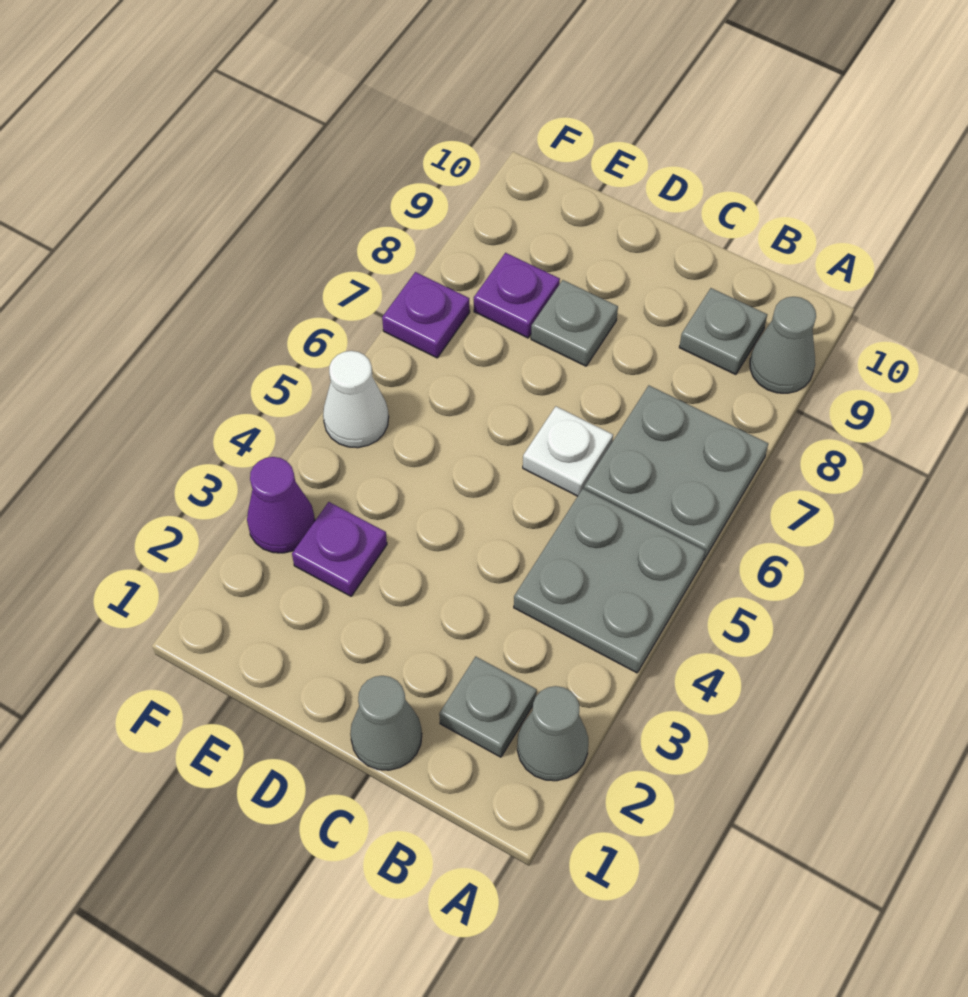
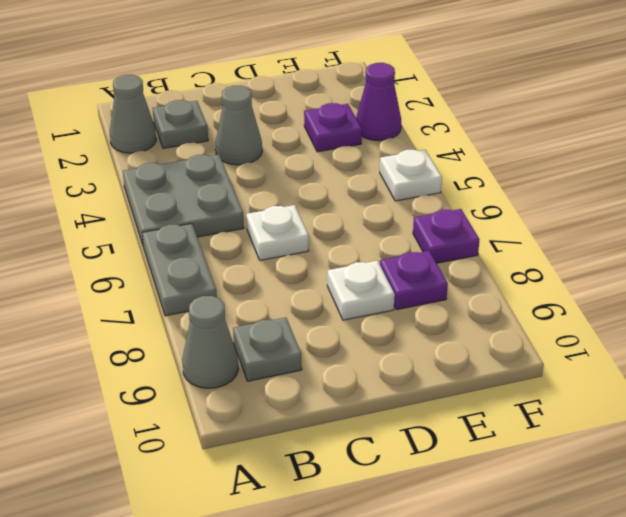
grey plate A6:B7 level 1 -> grey plate A6:A7 level 1
grey cone C1 level 1 -> grey cone C3 level 1
grey plate D8 level 1 -> white plate D8 level 1
white cone F5 level 1 -> white plate F5 level 1

